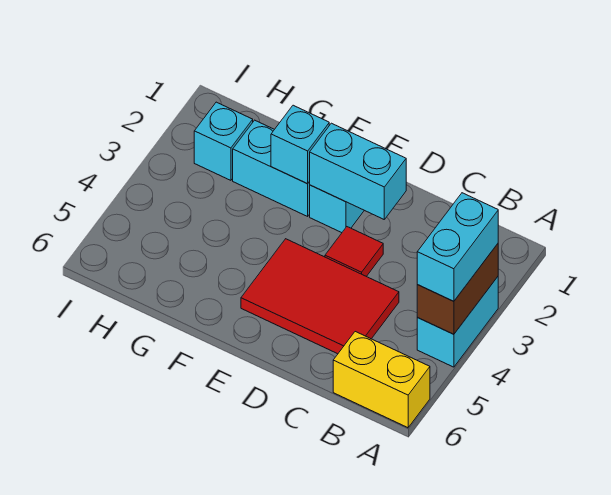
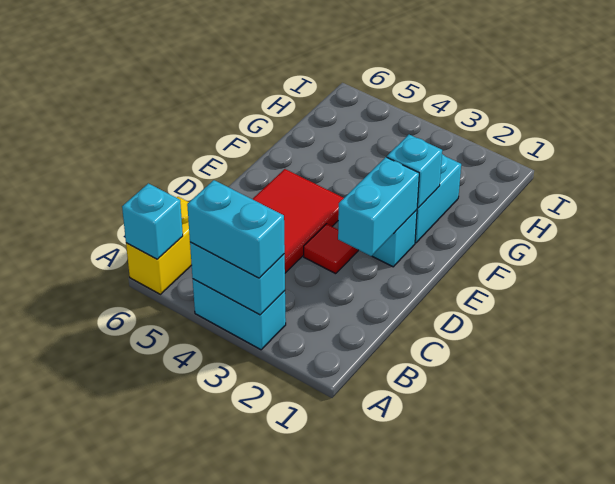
brown brick A3:A4 level 2 -> cyan brick A3:A4 level 2
cyan brick H2 level 1 -> cyan brick A6 level 2

